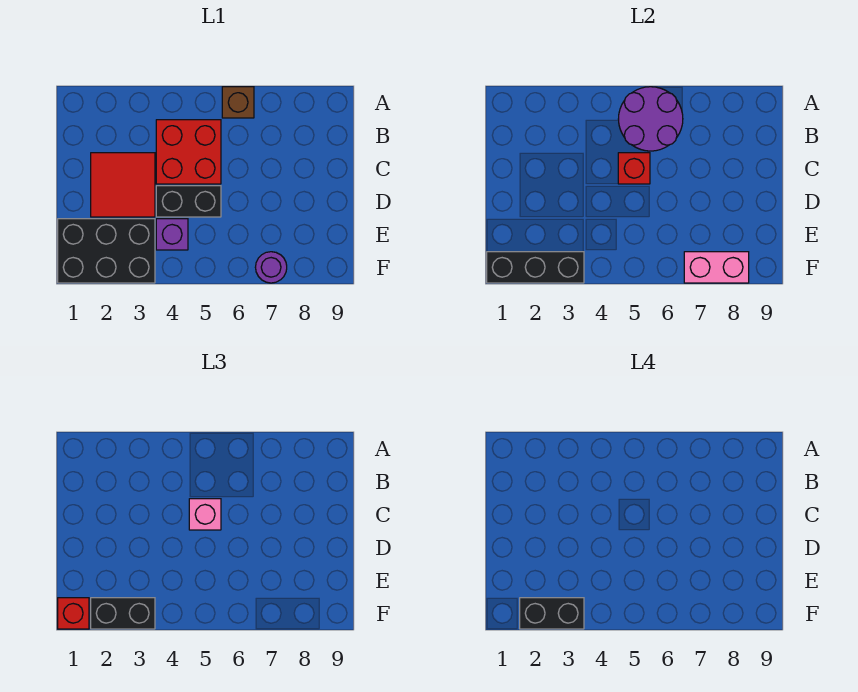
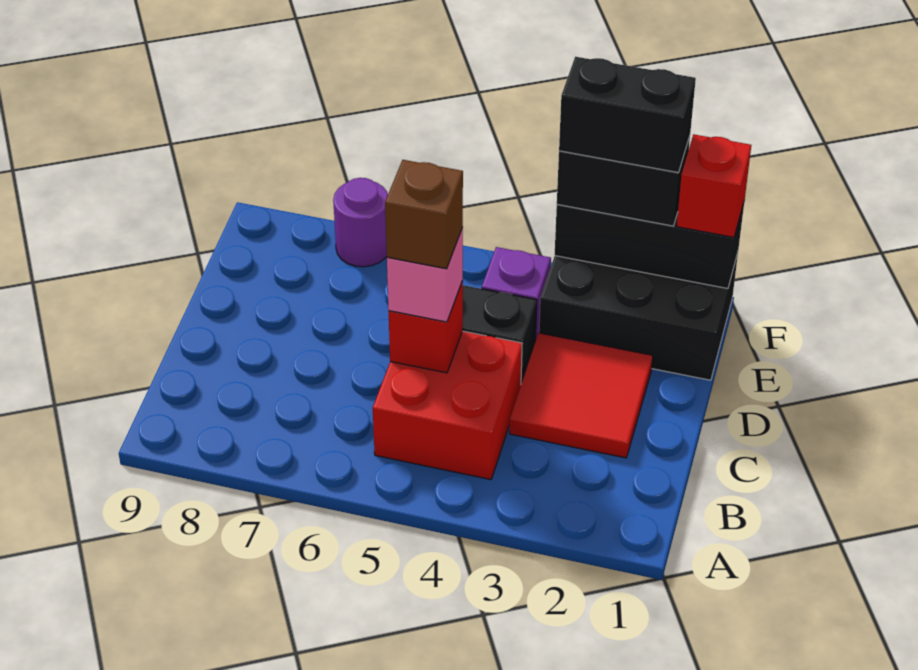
purple round brick A5:B6 level 2 -> none
brown brick A6 level 1 -> brown brick C5 level 4
pink brick F7:F8 level 2 -> none

